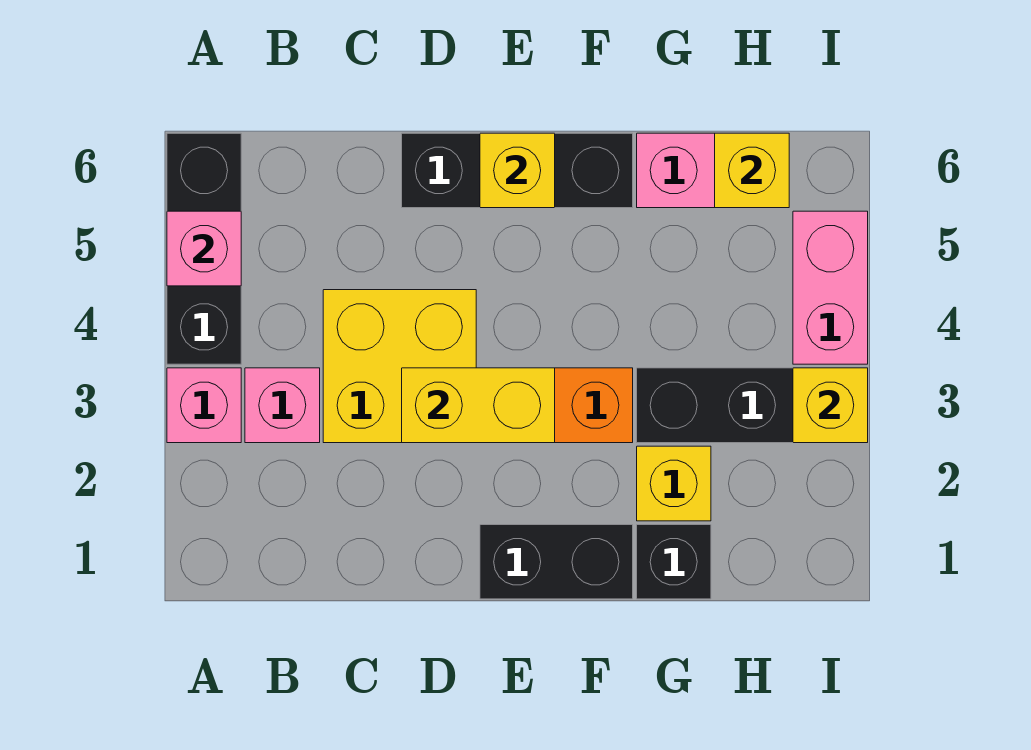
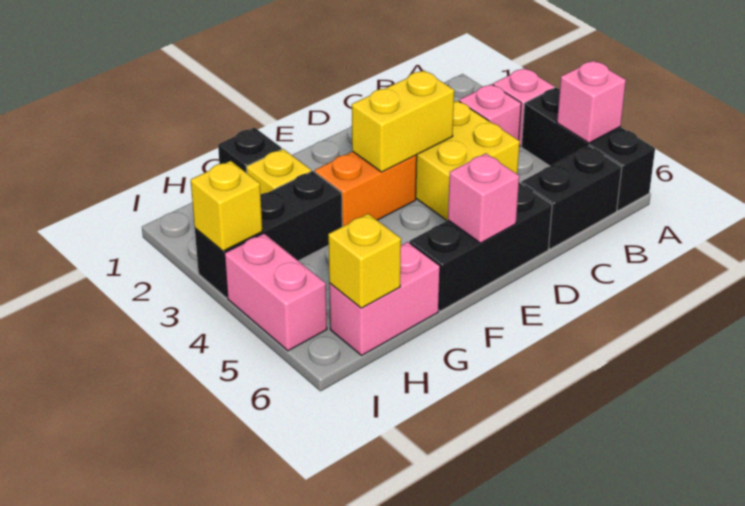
black brick E1:F1 level 1 -> black brick B6:C6 level 1
yellow brick E6 level 2 -> pink brick E6 level 2

